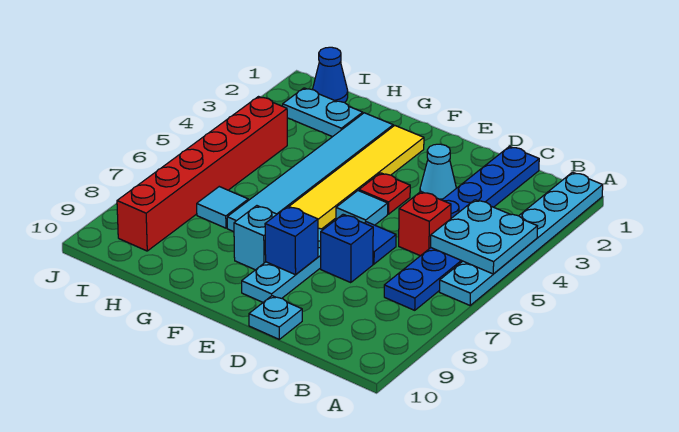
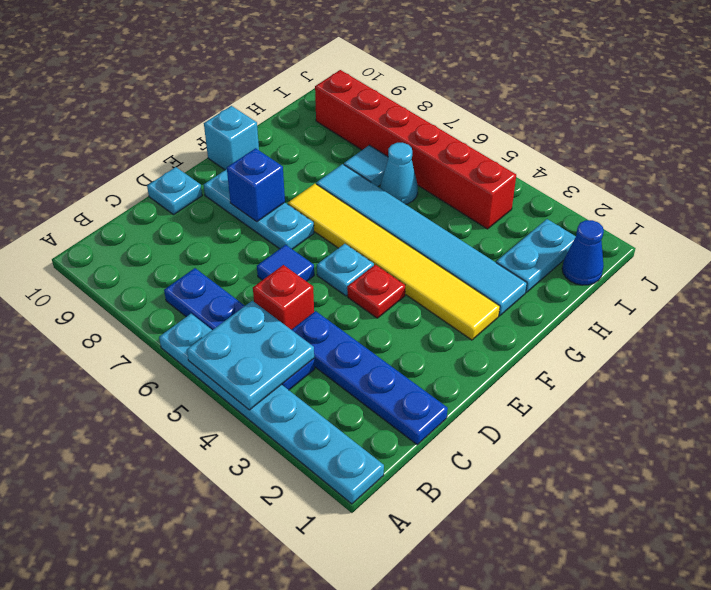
cyan cone D3 level 1 -> cyan cone H6 level 1
blue brick D7 level 1 -> none
cyan tile E5 level 1 -> cyan plate E5 level 1
cyan brick F8 level 1 -> cyan brick F10 level 1

